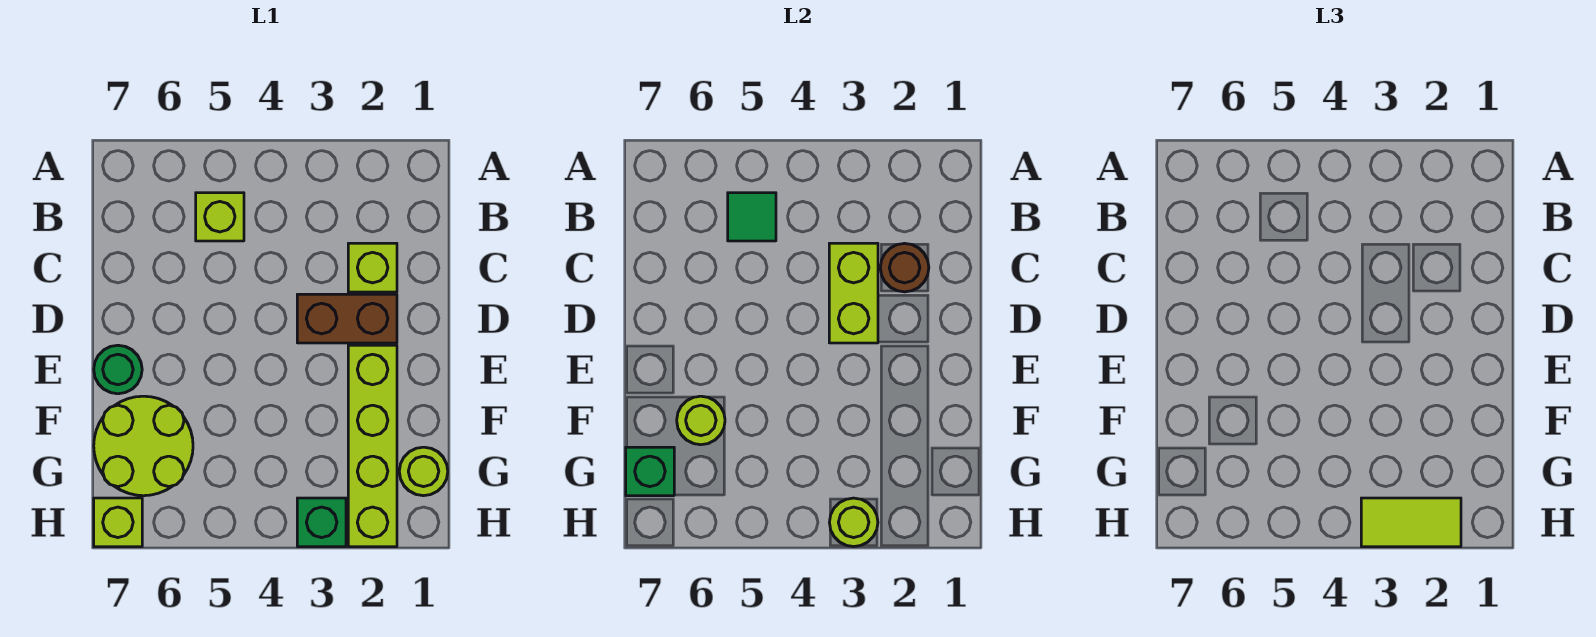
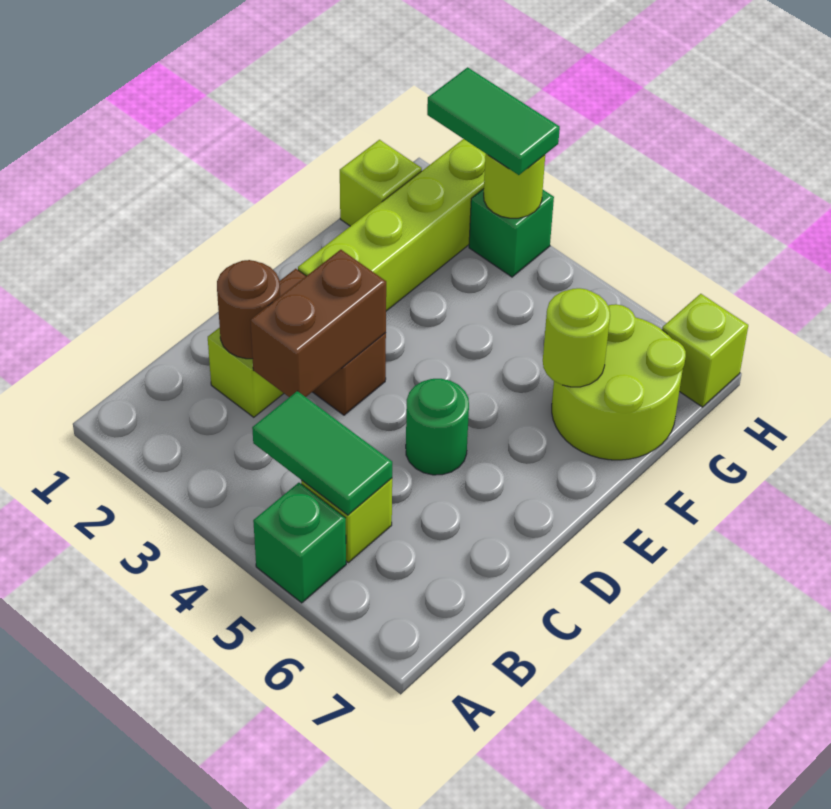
green tile B5 level 2 -> green tile B4:B5 level 2
lime brick C3:D3 level 2 -> brown brick C3:D3 level 2
green round brick E7 level 1 -> green round brick D5 level 1
lime round brick G1 level 1 -> lime brick G1 level 1
green brick G7 level 2 -> green brick A5 level 1
lime tile H2:H3 level 3 -> green tile H2:H3 level 3

